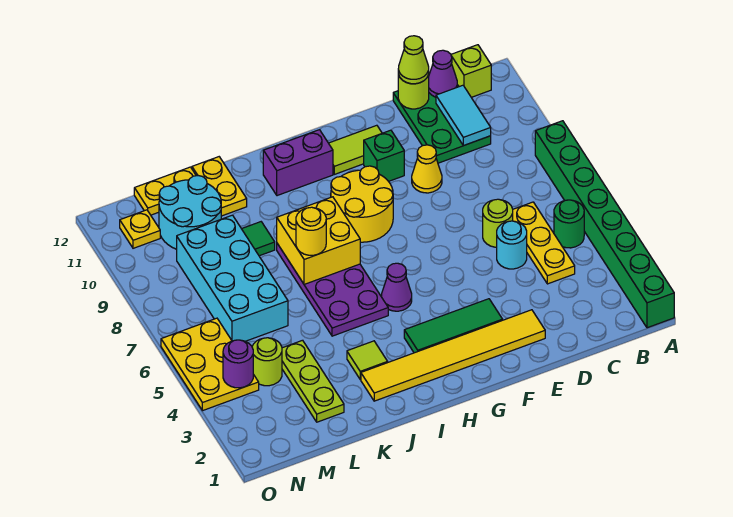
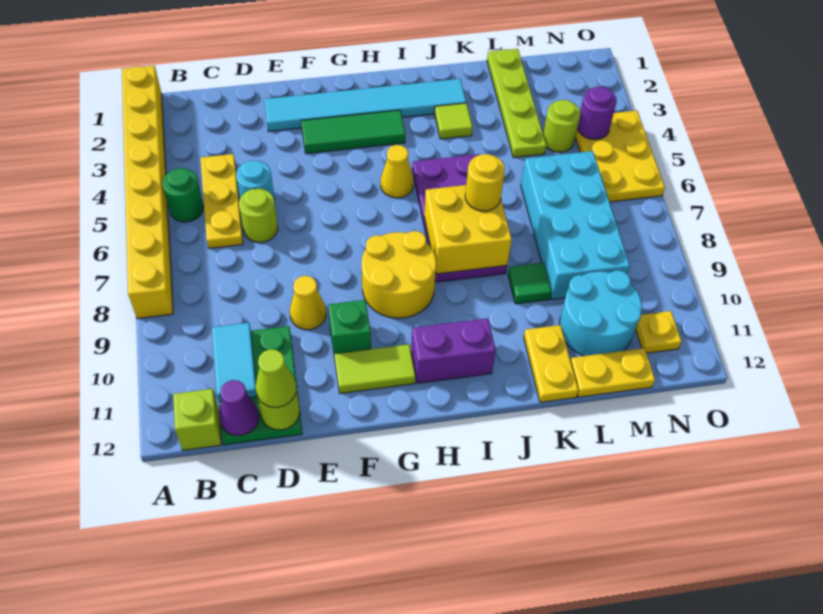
green brick A1:A8 level 1 -> yellow brick A1:A8 level 1
yellow tile E2:J2 level 1 -> cyan tile E2:J2 level 1
purple cone H5 level 1 -> yellow cone H5 level 1
lime plate L2:L4 level 1 -> lime plate L1:L4 level 1

